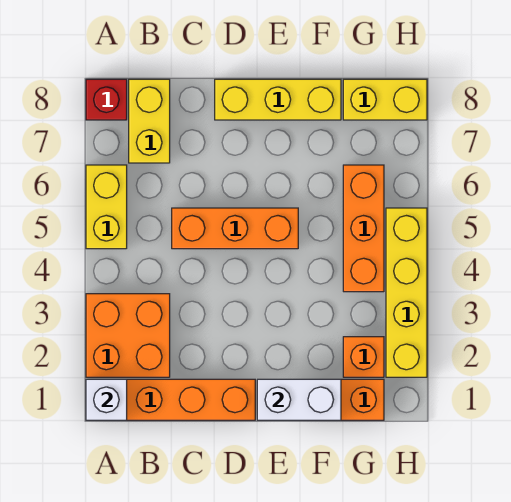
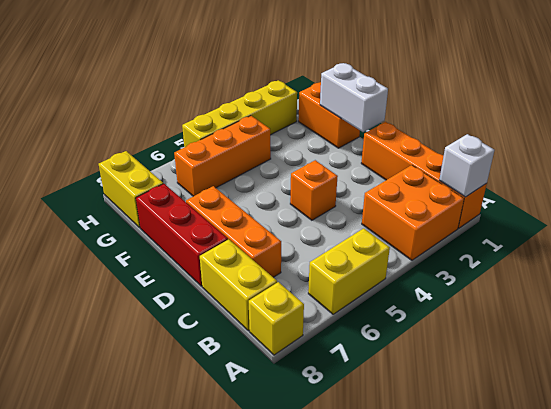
red brick A8 level 1 -> yellow brick A8 level 1
yellow brick B7:B8 level 1 -> yellow brick B8:C8 level 1
orange brick C5:E5 level 1 -> orange brick C7:E7 level 1
yellow brick D8:F8 level 1 -> red brick D8:F8 level 1
orange brick G2 level 1 -> orange brick D4 level 1

